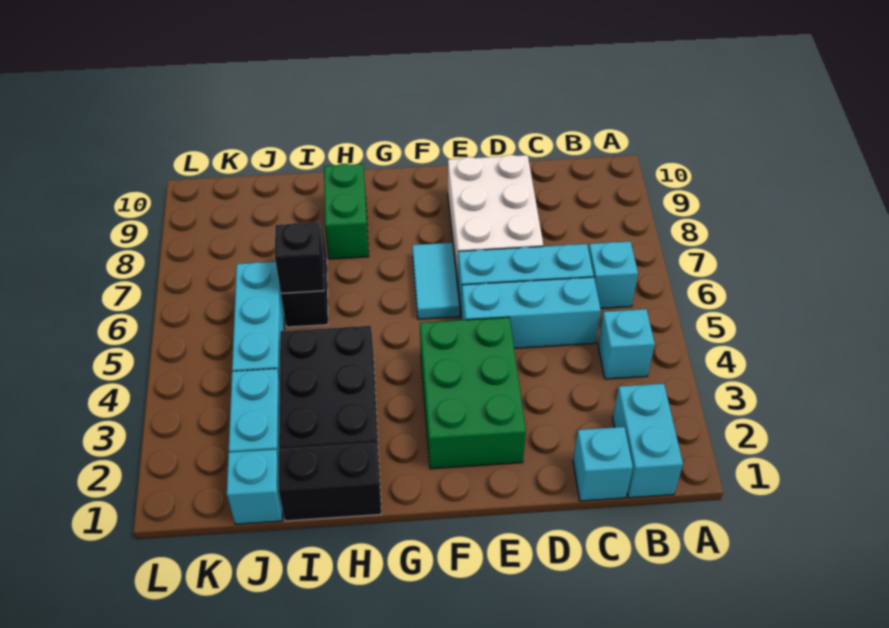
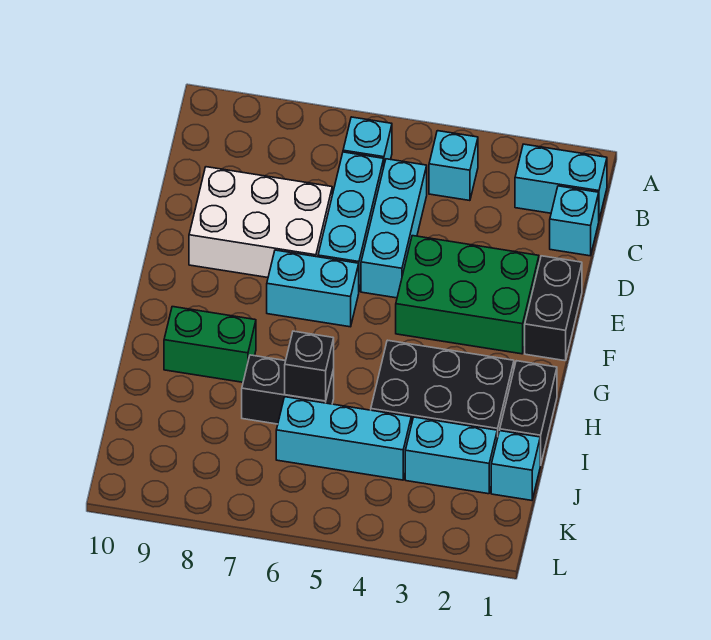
none -> black brick E1:F1 level 1
cyan tile F6:F7 level 1 -> cyan brick F6:F7 level 1

